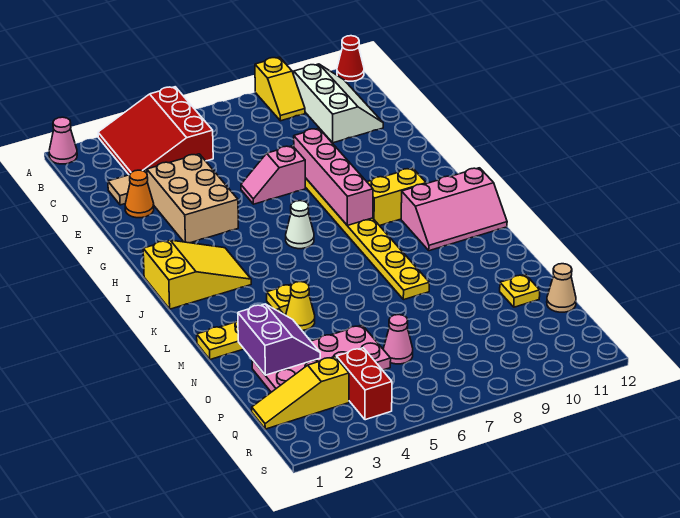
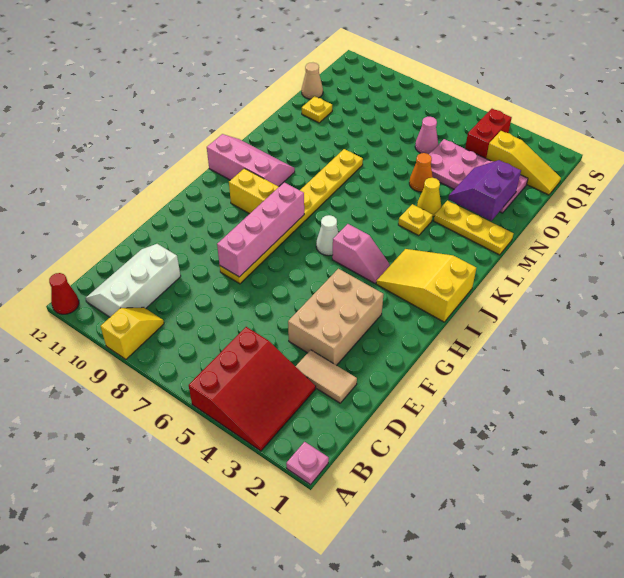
pink cone A1 level 1 -> pink plate A1 level 1
orange cone E2 level 1 -> orange cone N5 level 1
pink slope F6:F7 level 1 top 7 -> pink slope I4:I5 level 1 top 5

